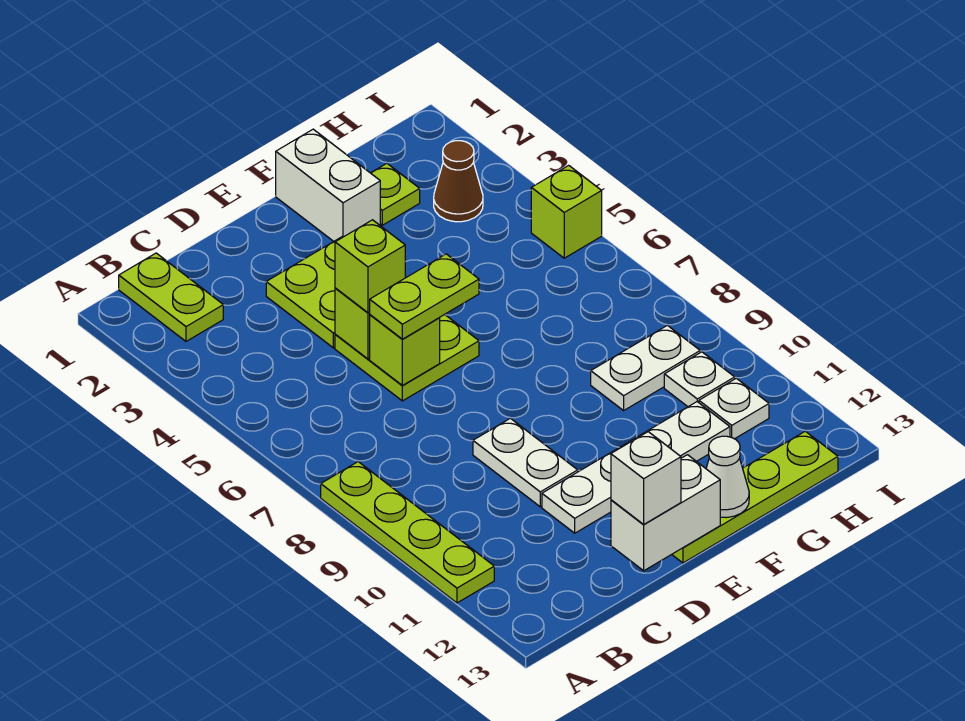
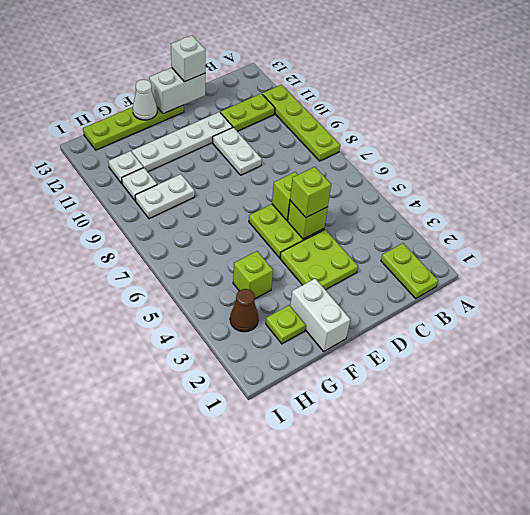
lime plate D6:E6 level 3 -> lime plate B11:C11 level 1
lime brick I5 level 1 -> lime brick G4 level 1

